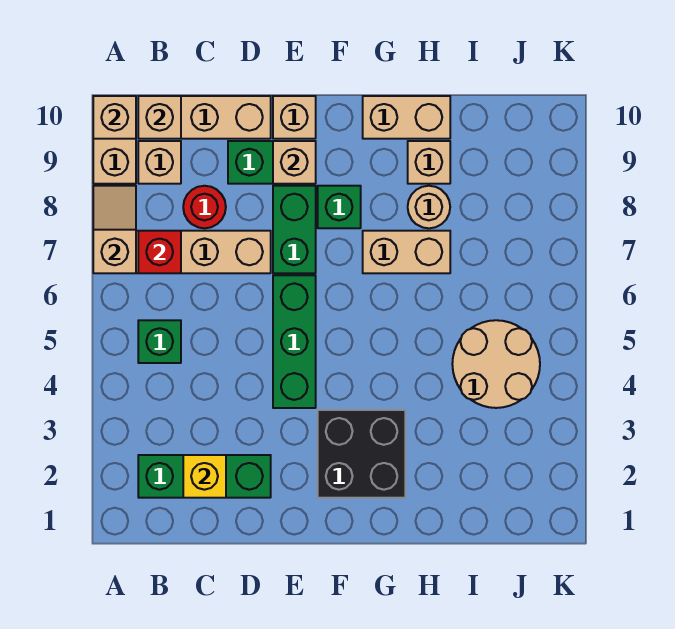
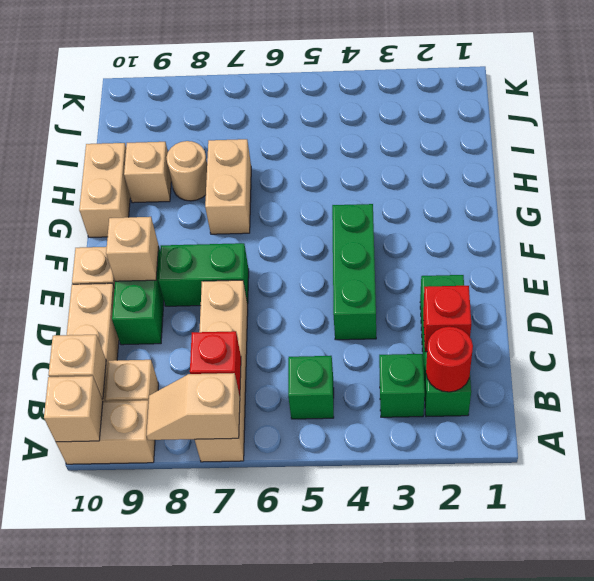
yellow brick C2 level 2 -> red brick C2 level 2
red round brick C8 level 1 -> red round brick B2 level 2
green brick E4:E6 level 1 -> green brick D4:F4 level 1
black brick F2:G3 level 1 -> none
green brick F8 level 1 -> green brick B3 level 1
tan round brick I4:J5 level 1 -> none

